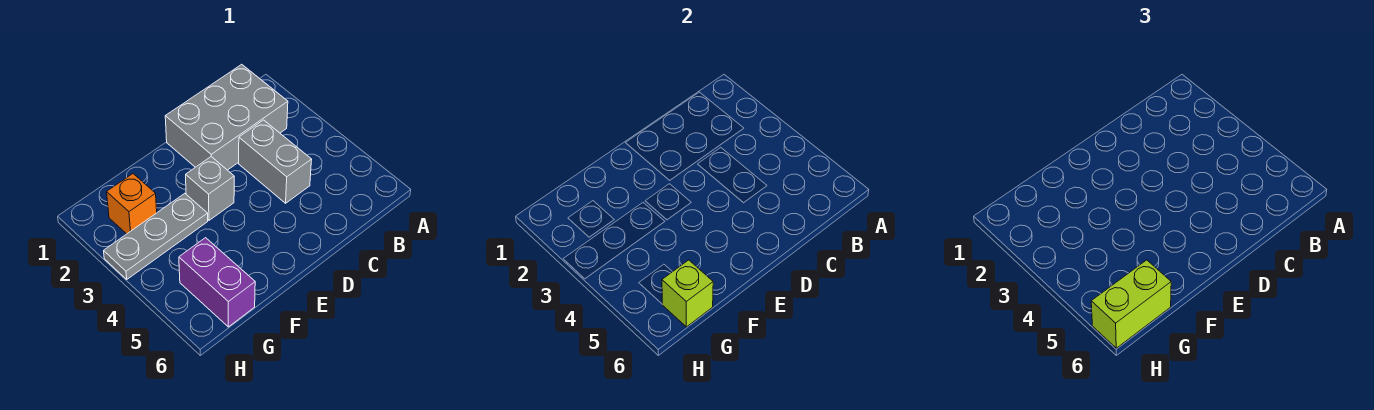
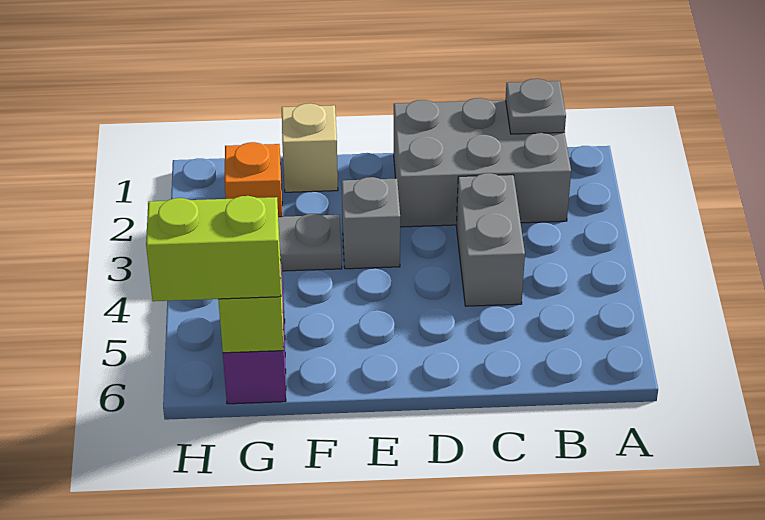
none -> grey plate B1 level 2
none -> tan brick F1 level 1

